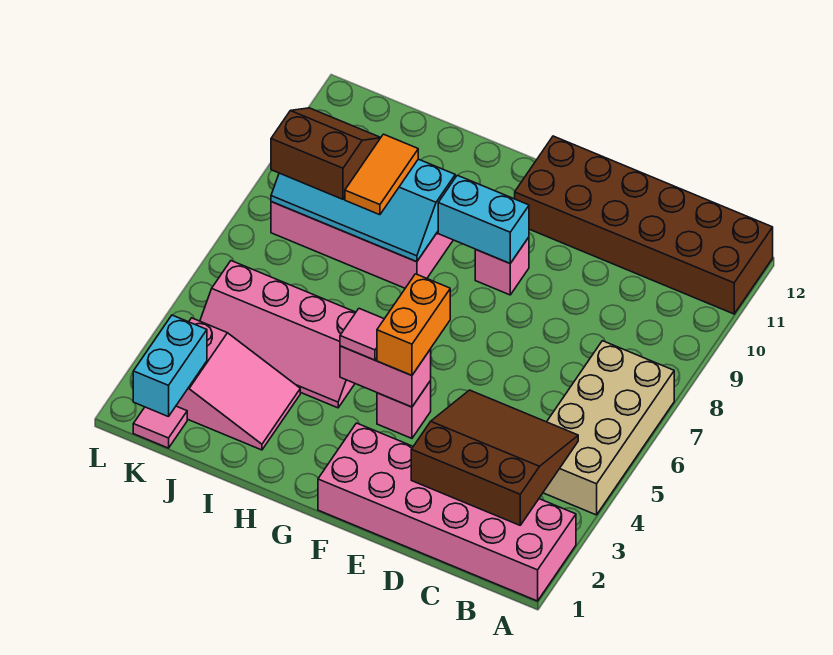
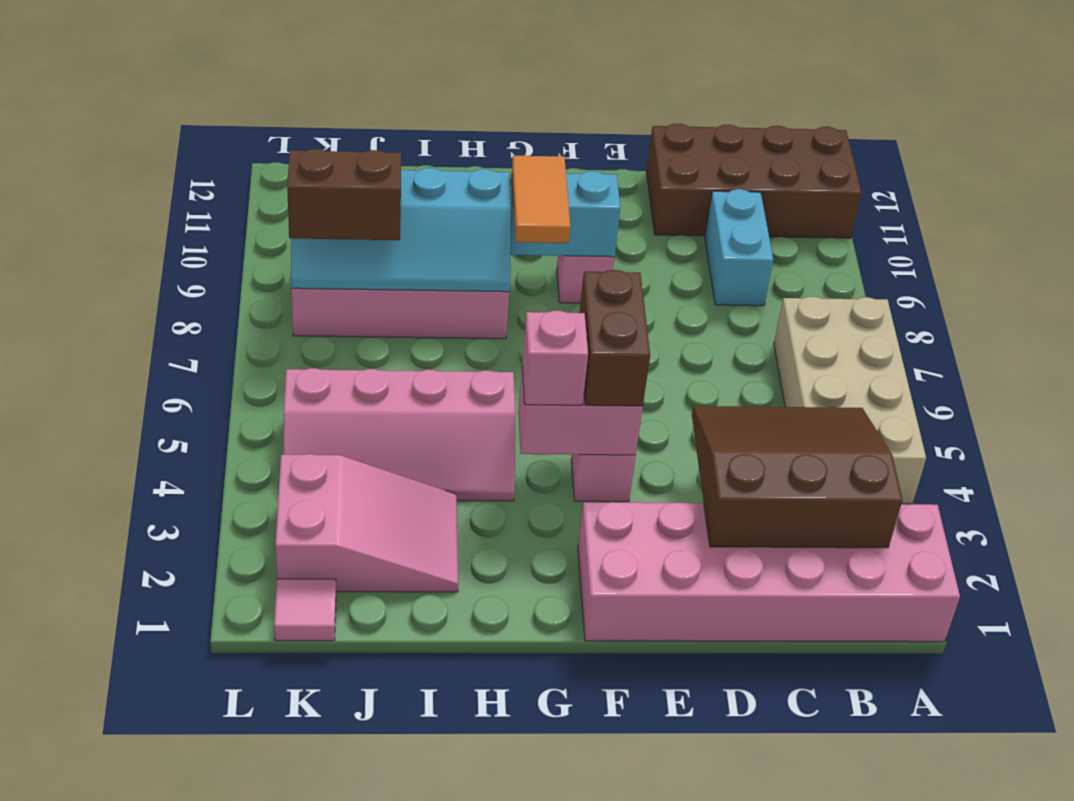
brown brick A11:F12 level 1 -> brown brick A11:D12 level 1
orange brick F4:F5 level 3 -> brown brick F4:F5 level 3
pink tile G4 level 3 -> pink brick G4 level 3
orange tile I8:I9 level 3 -> orange tile G8:G9 level 3
cyan brick K1:K2 level 2 -> cyan brick C9:C10 level 1

